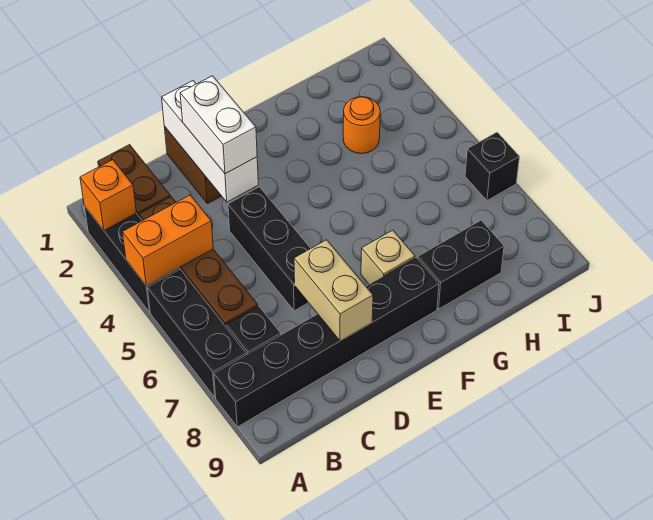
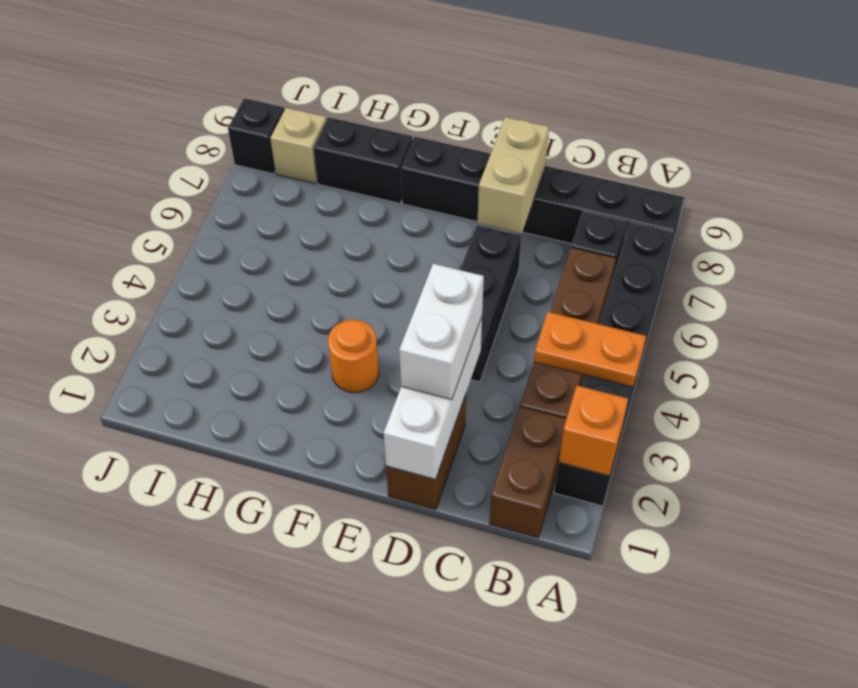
orange brick A4:B4 level 2 -> orange plate A4:B4 level 2
tan brick F7 level 1 -> tan brick I8 level 1
orange round brick H3 level 1 -> orange round brick F3 level 1
black brick J6 level 1 -> black brick J8 level 1

